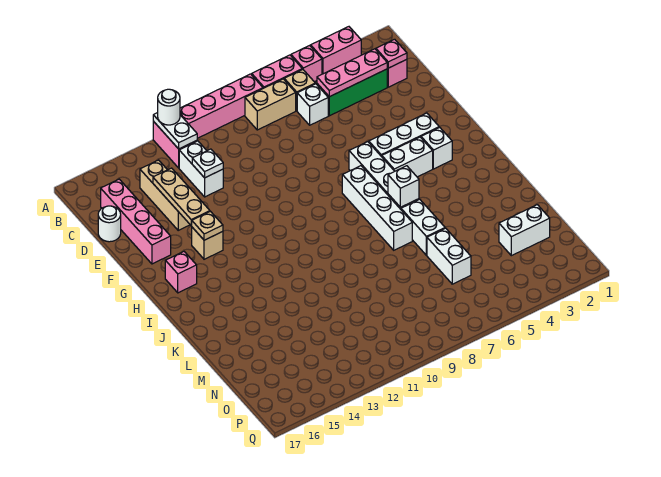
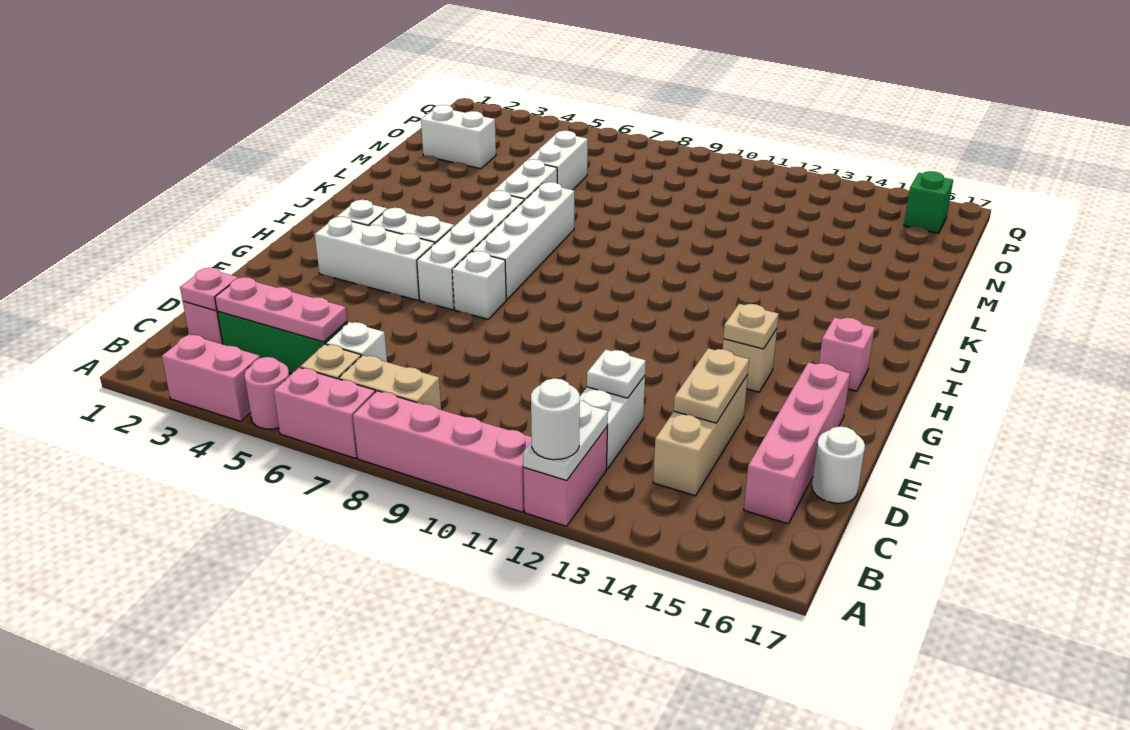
pink brick A5 level 1 -> pink round brick A5 level 1
tan plate D14:F14 level 2 -> tan plate D14:E14 level 2
white brick J6 level 2 -> white brick G7 level 1
none -> green brick P16 level 1

